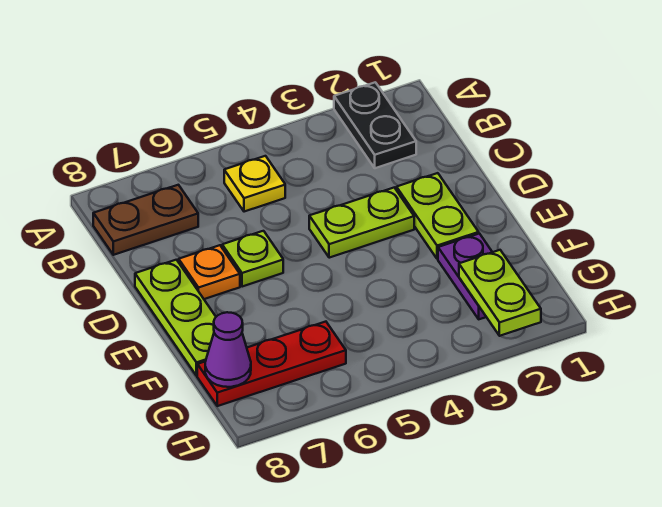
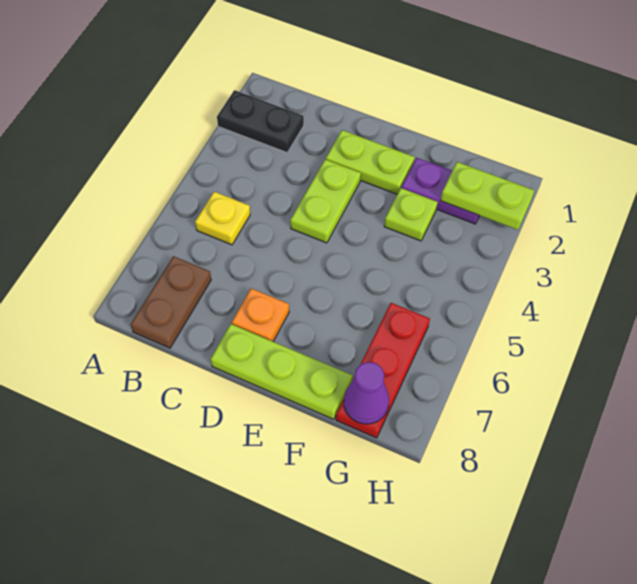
lime plate D6 level 1 -> lime plate F3 level 1

